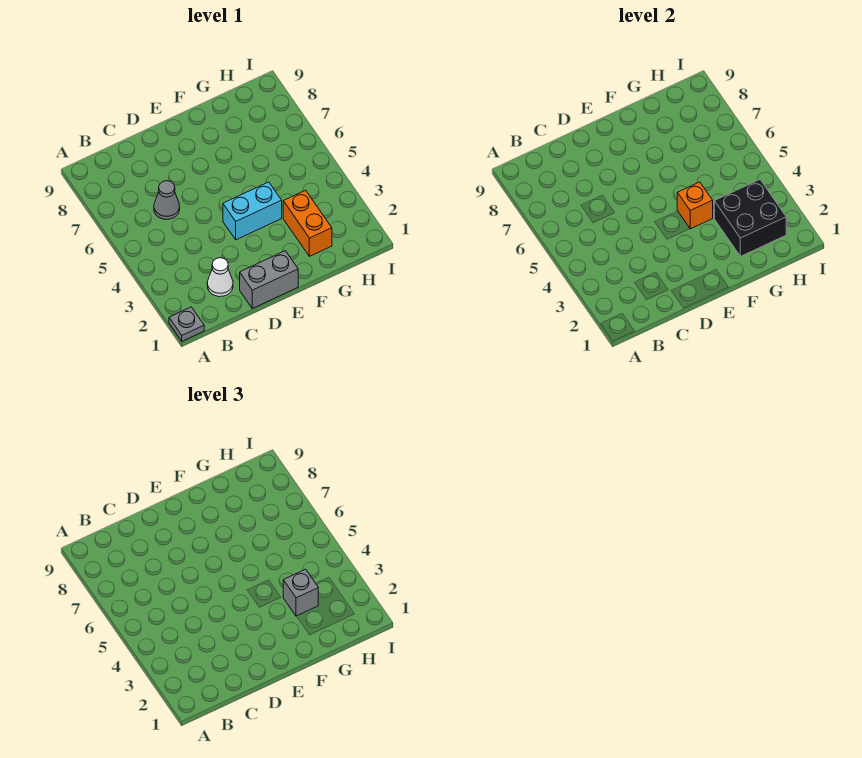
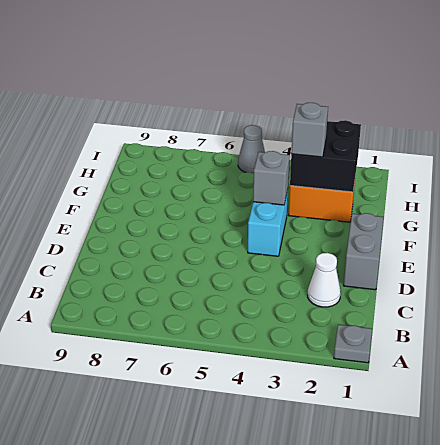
grey cone C6 level 1 -> grey cone I5 level 1
orange brick F4 level 2 -> grey brick F4 level 2

